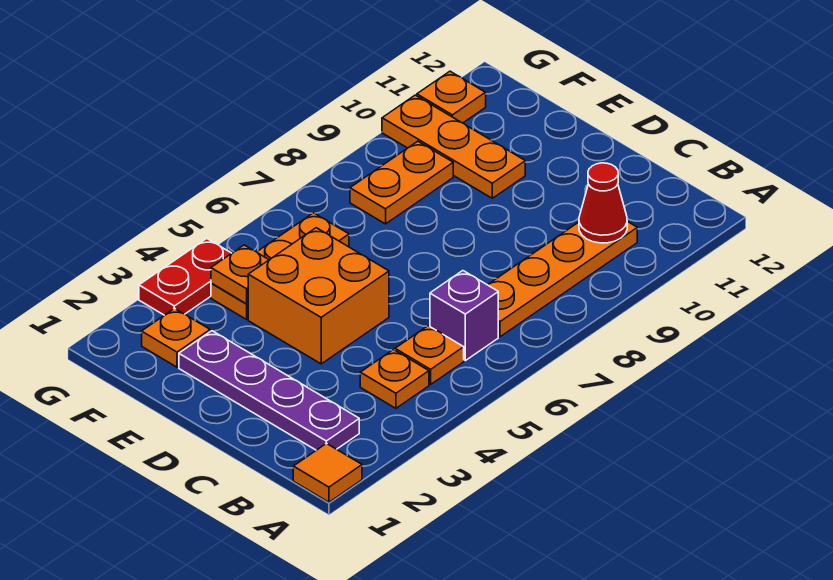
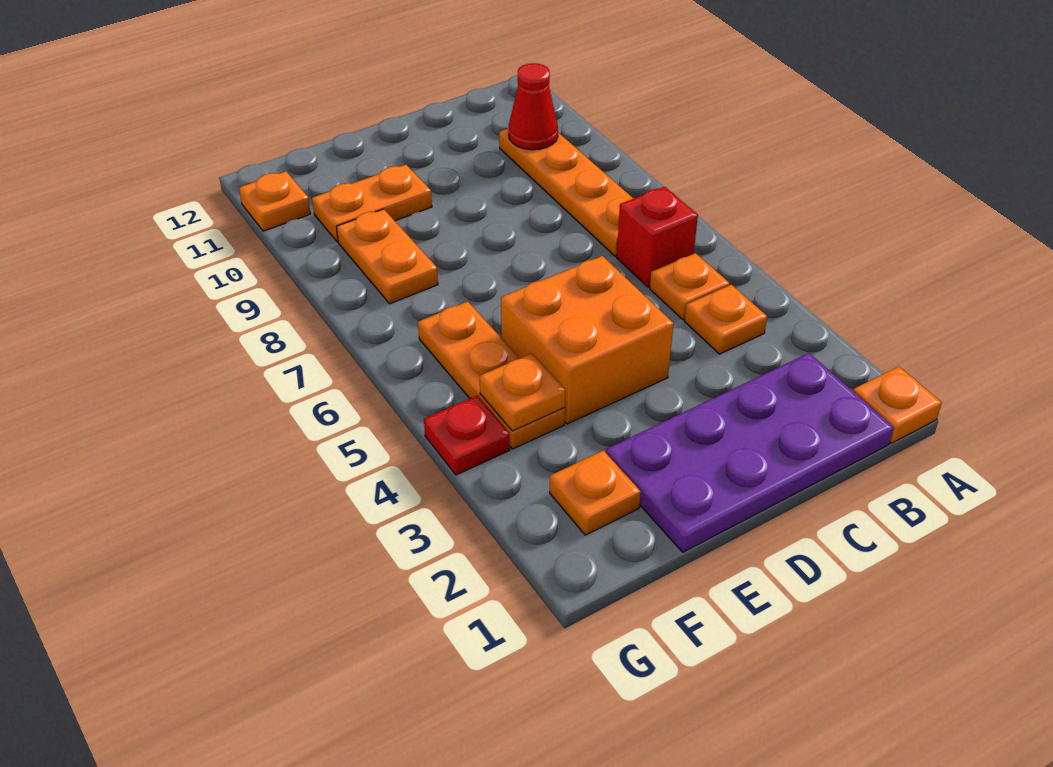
orange tile A1 level 1 -> orange plate A1 level 1
purple plate B2:E2 level 1 -> purple plate B1:E2 level 1
purple brick B6 level 1 -> red brick B6 level 1
orange plate E10:G10 level 1 -> orange plate E10:F10 level 1
red plate G3:G4 level 1 -> red plate G4 level 1

